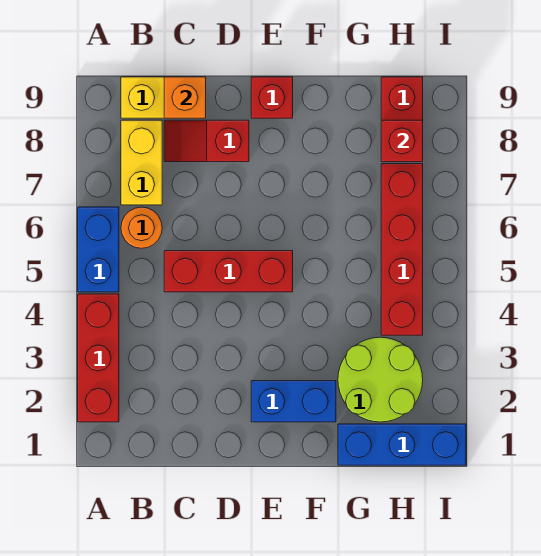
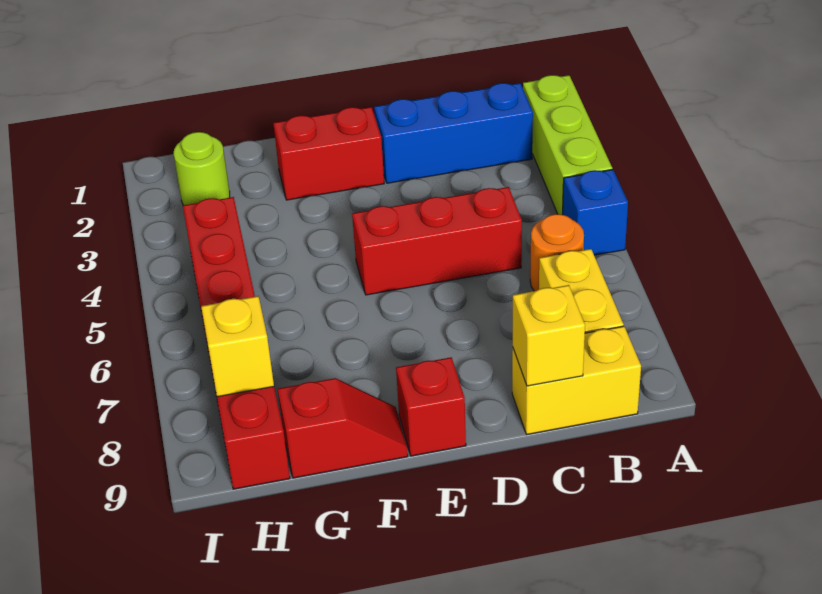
red brick A2:A4 level 1 -> lime brick A2:A4 level 1
blue brick A5:A6 level 1 -> blue brick A5 level 1
red slope C8:D8 level 1 top D -> red slope F9:G9 level 1 top G
orange brick C9 level 2 -> yellow brick C9 level 2
blue brick E2:F2 level 1 -> red brick E2:F2 level 1
blue brick G1:I1 level 1 -> blue brick B2:D2 level 1
lime round brick G2:H3 level 1 -> lime round brick H2 level 1
red brick H8 level 2 -> yellow brick H8 level 2

